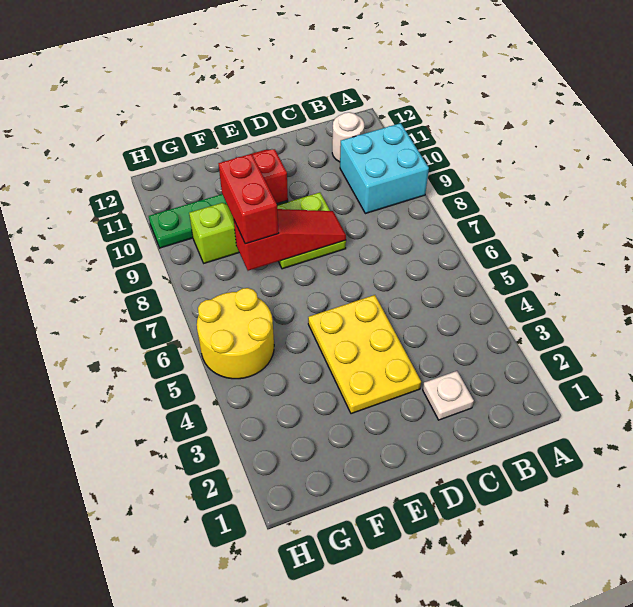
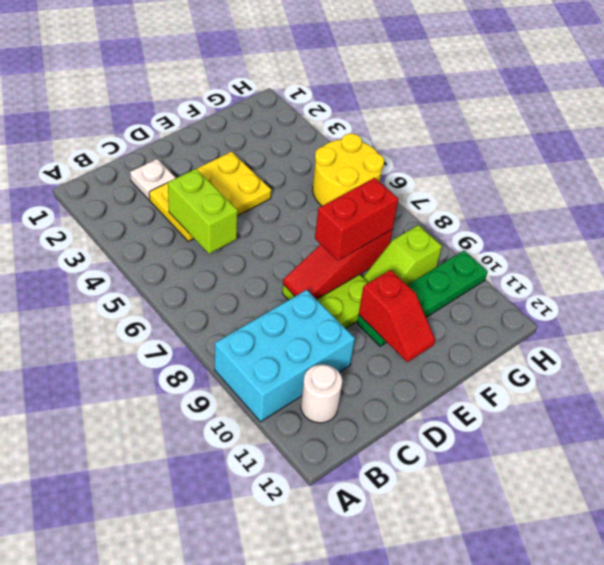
cyan brick A9:B10 level 1 -> cyan brick A9:C10 level 1
none -> lime brick C4:C5 level 2
yellow plate D3:E5 level 1 -> yellow plate C3:E4 level 1
red brick F8:F9 level 3 -> red brick E8:F8 level 3

